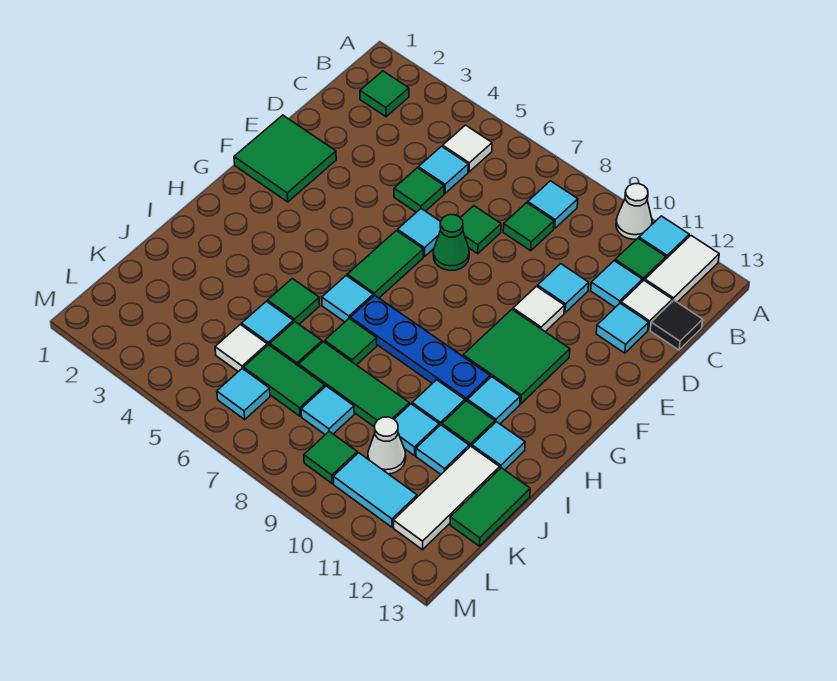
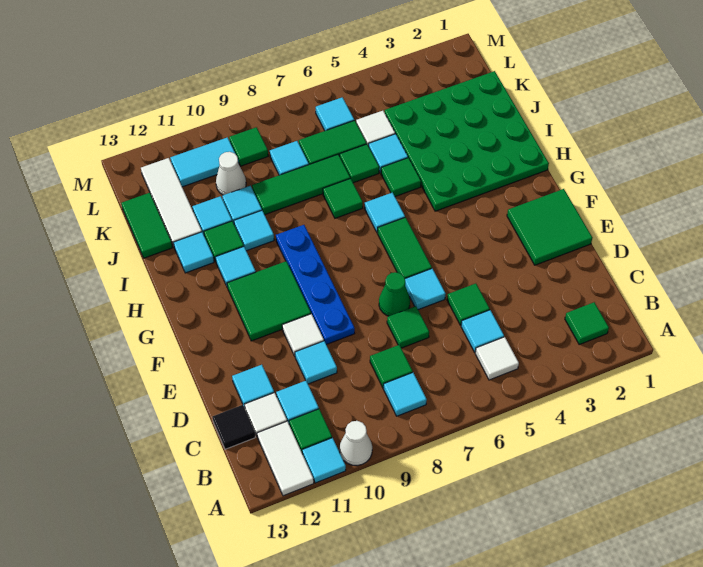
none -> green plate H1:K4 level 1
blue plate H7:H10 level 1 -> blue plate E9:H9 level 1

